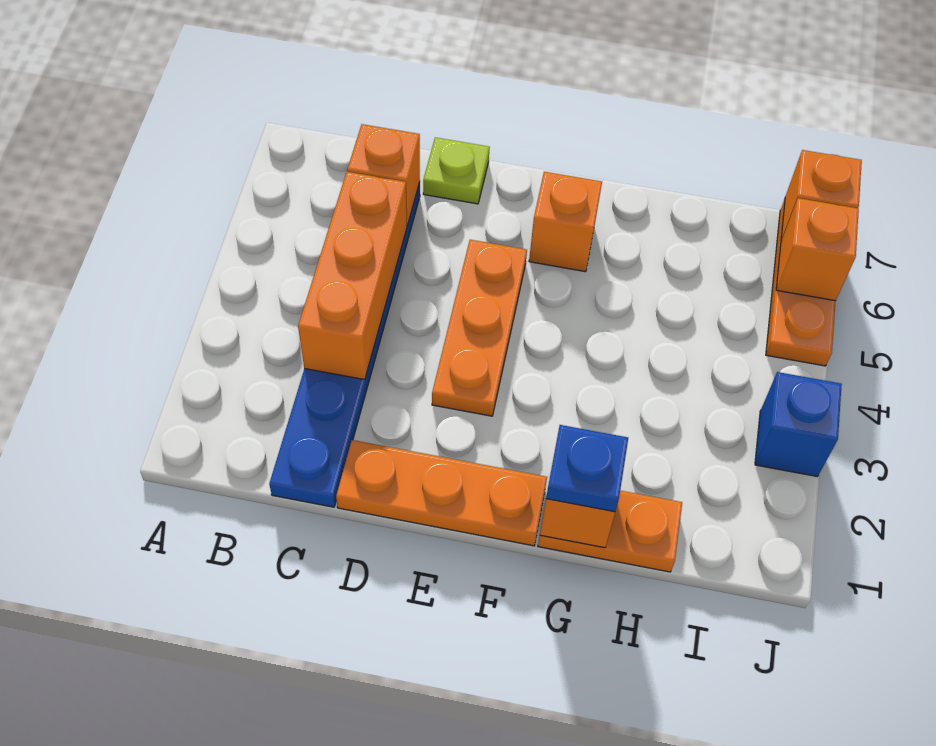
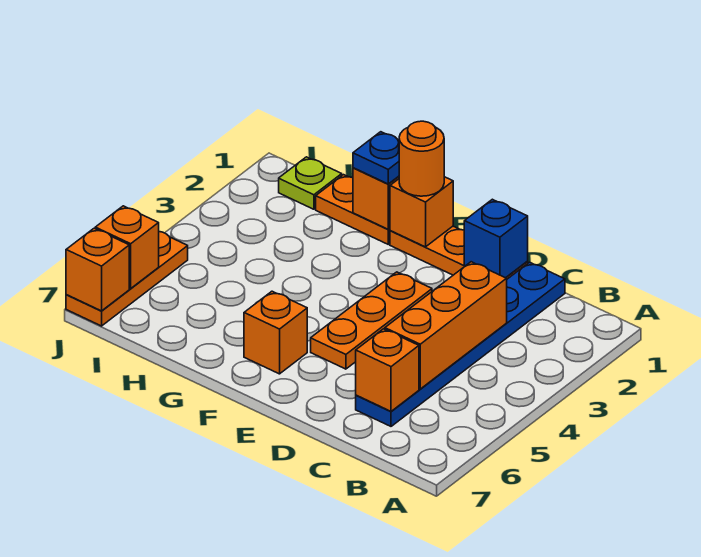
lime plate D7 level 1 -> lime plate I1 level 1
none -> orange brick F1 level 2
none -> orange round brick F1 level 3
blue brick J3 level 1 -> blue brick D1 level 2

